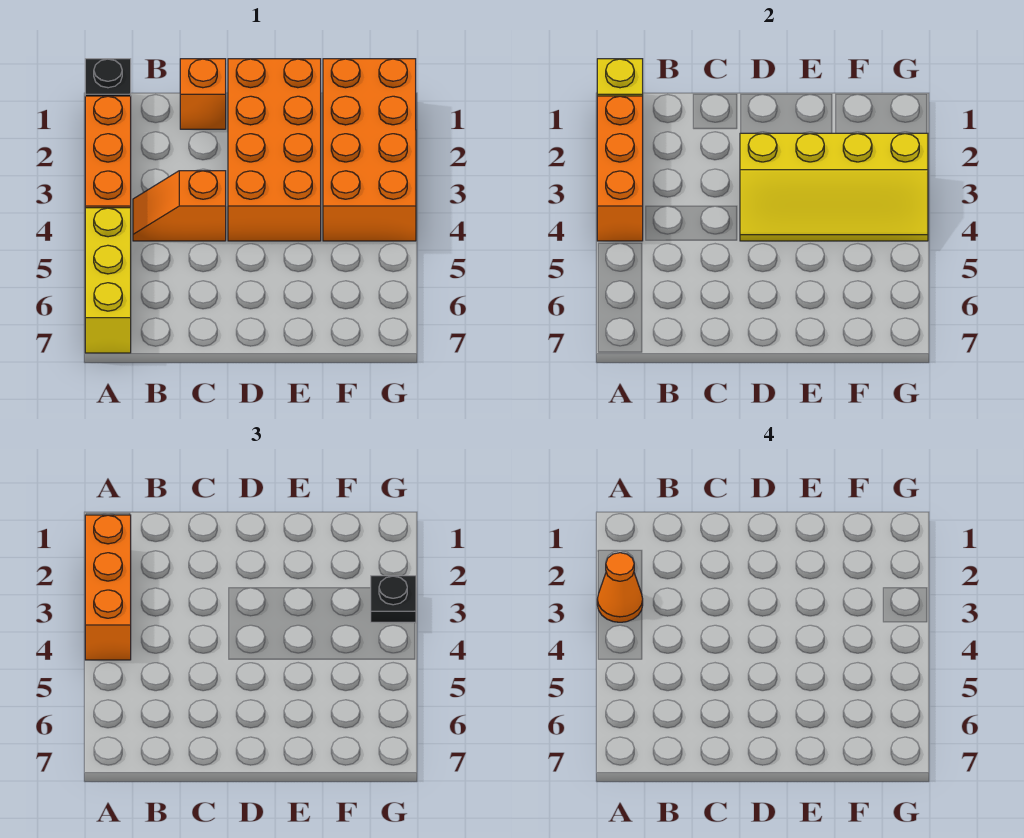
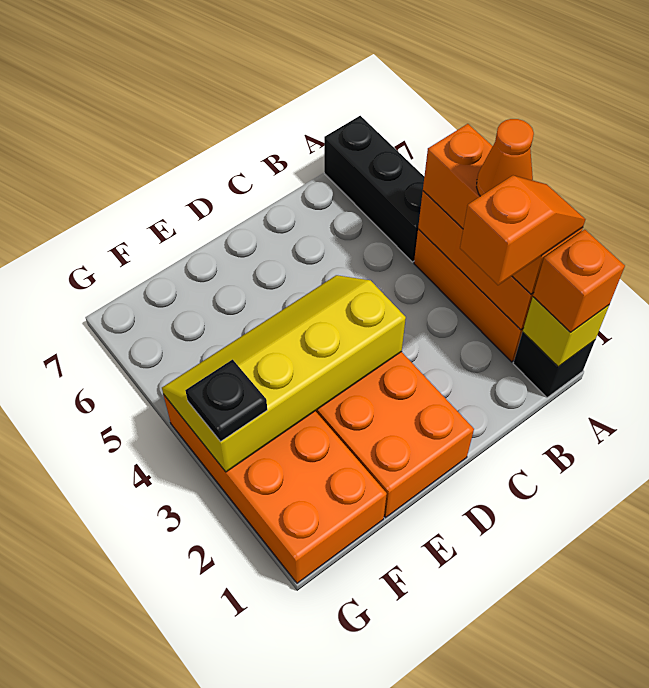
yellow brick A5:A7 level 1 -> black brick A5:A7 level 1
orange slope B4:C4 level 1 top C -> orange slope A2:B2 level 4 top B
orange brick C1 level 1 -> orange brick A1 level 3

